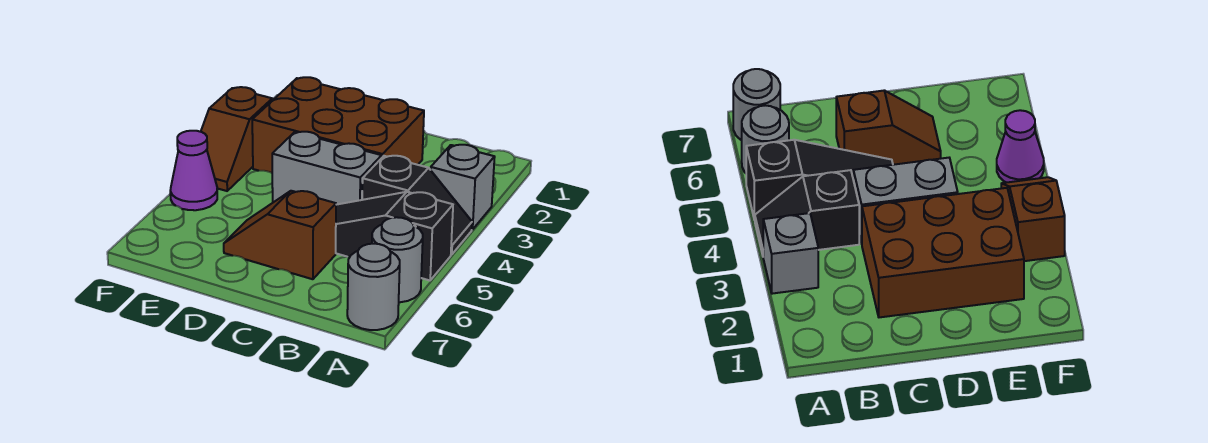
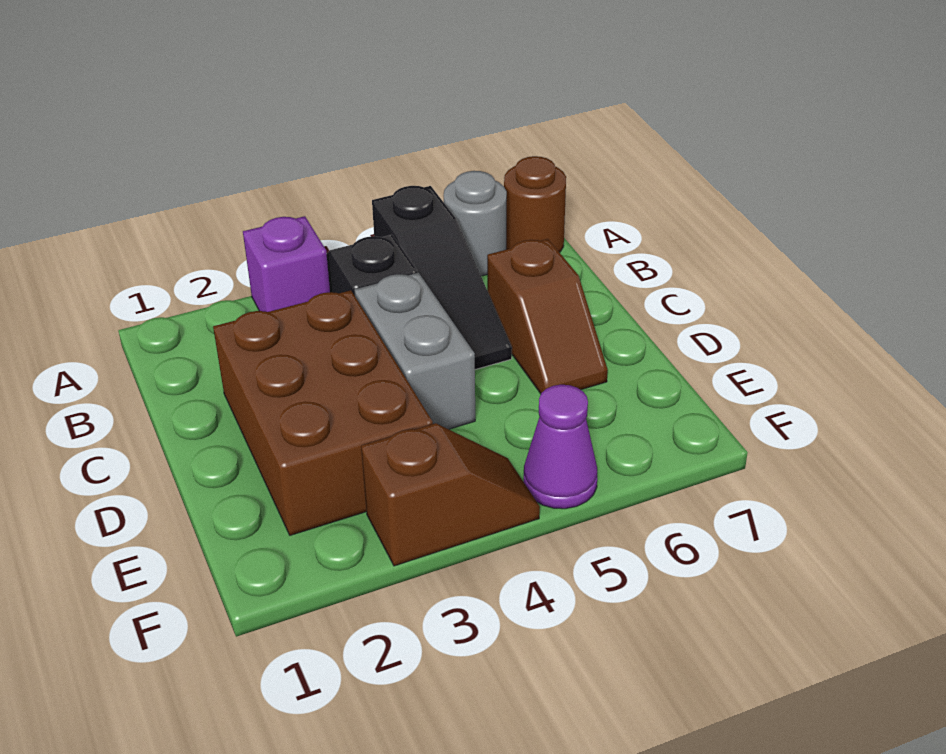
grey brick A3 level 1 -> purple brick A3 level 1
grey round brick A7 level 1 -> brown round brick A7 level 1

